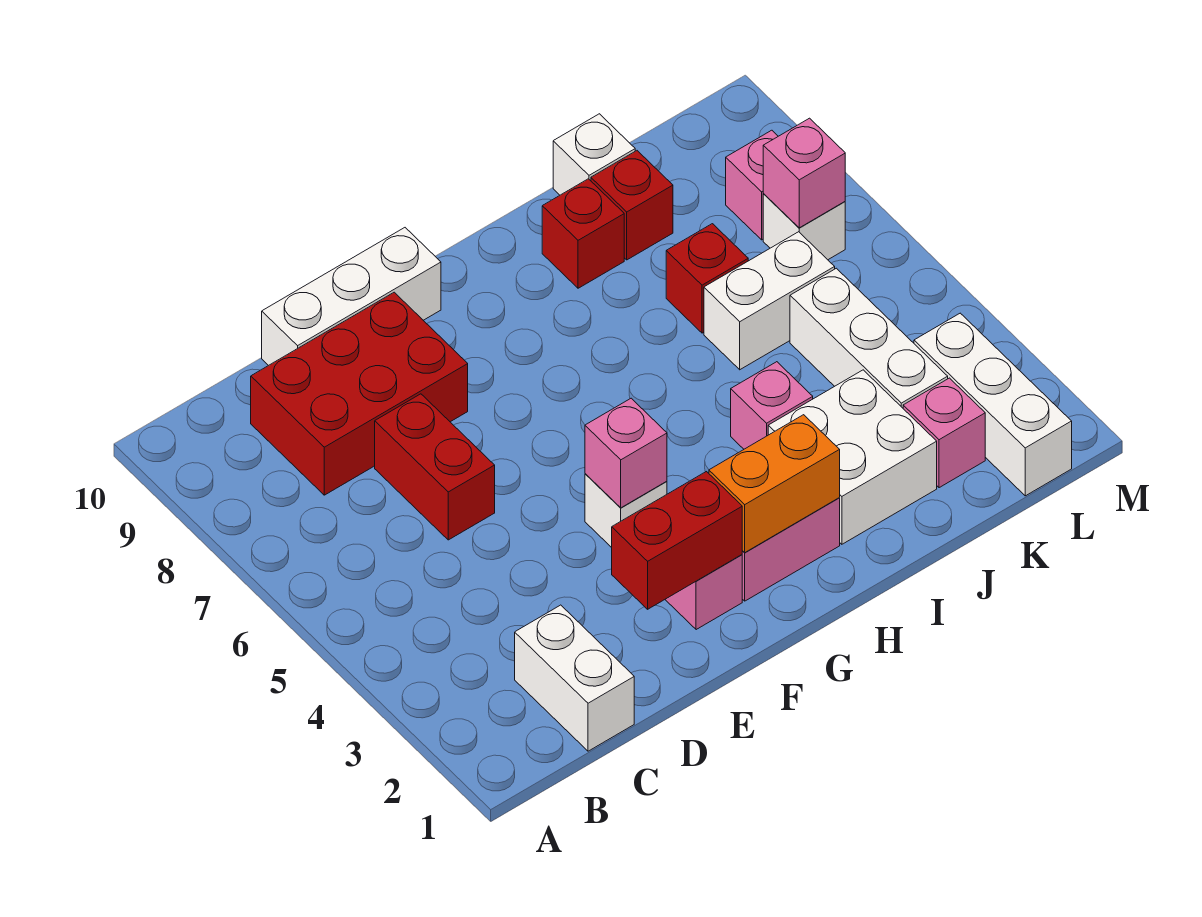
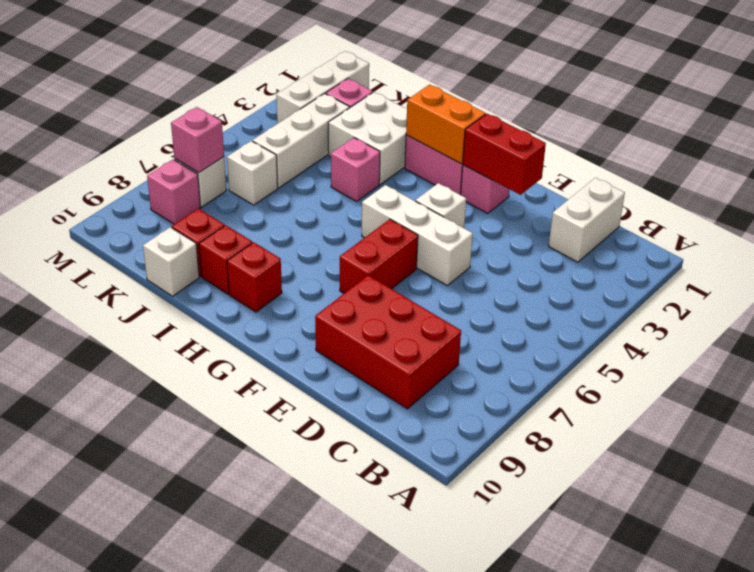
red brick D6:D7 level 1 -> red brick F6:F7 level 1
white brick D10:F10 level 1 -> white brick E5:G5 level 1
pink brick F4 level 2 -> none
white brick J6:K6 level 1 -> white brick K6 level 1
red brick J7 level 1 -> red brick H9 level 1

